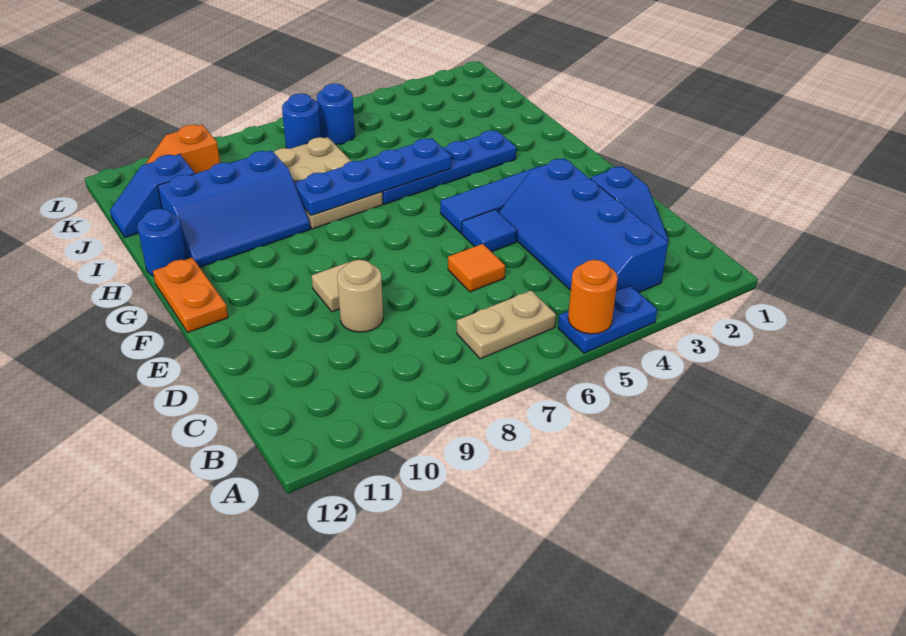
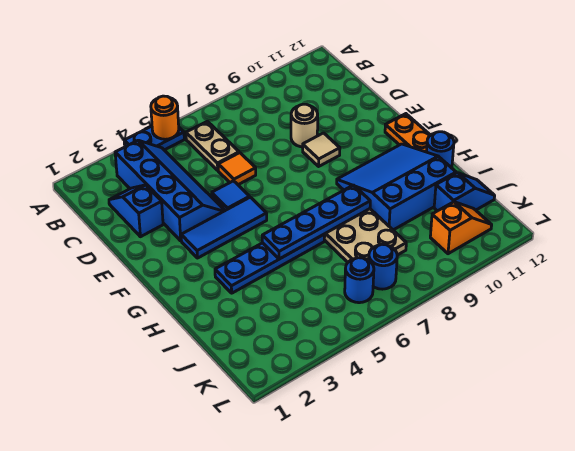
tan plate B6:B7 level 1 -> tan plate B6:C6 level 1
blue slope H9:I11 level 1 top I -> blue slope G9:I11 level 1 top I

